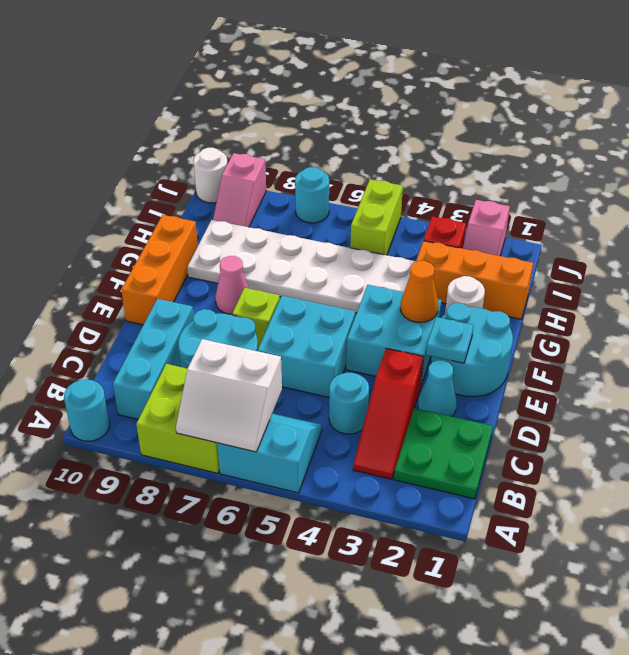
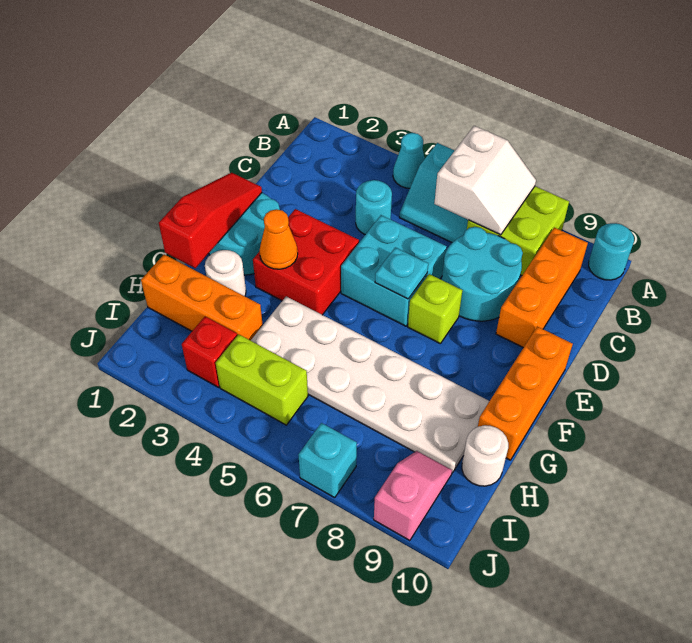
white slope A6:B7 level 2 top B -> white slope A6:B7 level 2 top 6
green plate B1:C2 level 1 -> none
red slope B3:D3 level 1 top D -> red slope E1:G1 level 2 top G
cyan brick B9:D9 level 1 -> orange brick B9:D9 level 1
cyan cone D2 level 1 -> cyan cone A4 level 1
cyan plate E2 level 2 -> cyan plate E6 level 2
cyan brick E3:F4 level 1 -> red brick E3:F4 level 1
pink cone F8 level 1 -> none
pink slope I2:J2 level 1 top J -> none
lime brick I5:J5 level 1 -> lime brick I4:I5 level 1
cyan round brick J7 level 1 -> cyan brick J7 level 1
white round brick J10 level 1 -> white round brick H10 level 1

